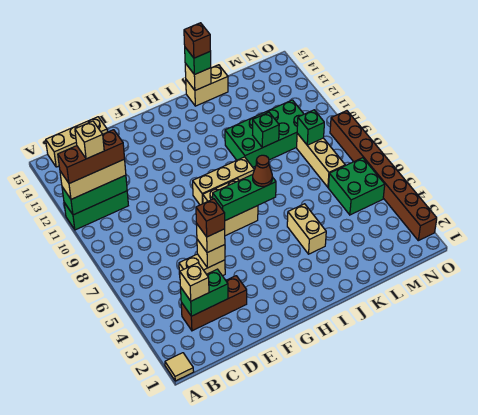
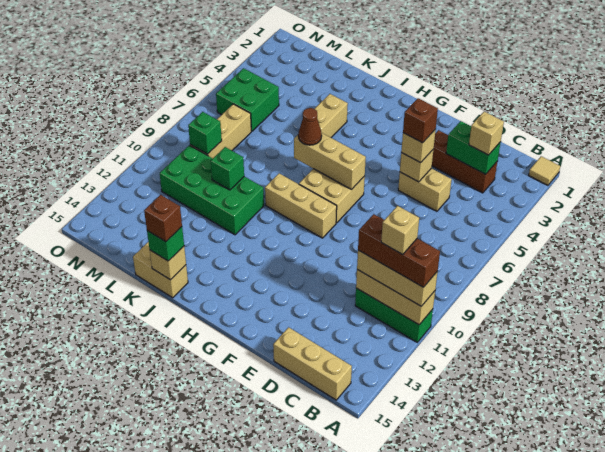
green brick A11:C11 level 2 -> tan brick A11:C11 level 2
green brick G7:I7 level 2 -> tan brick G7:I7 level 2
brown brick O2:O9 level 1 -> none

